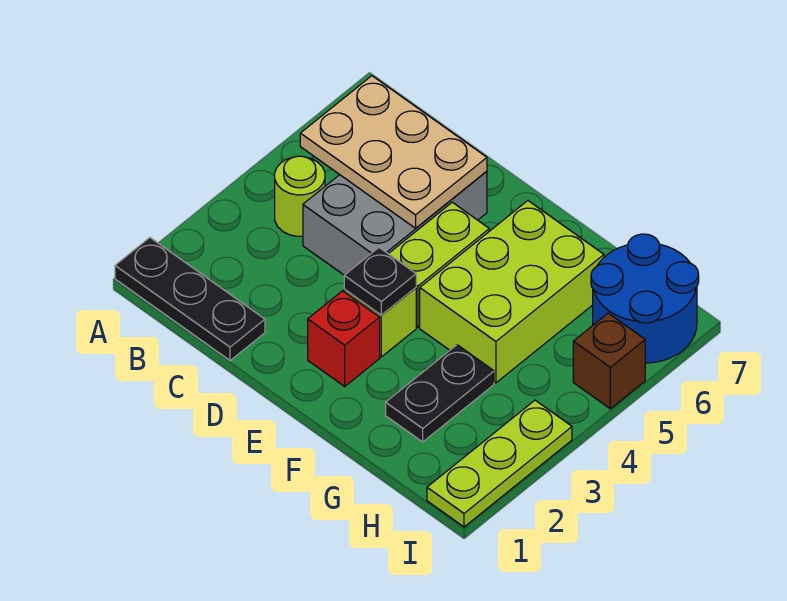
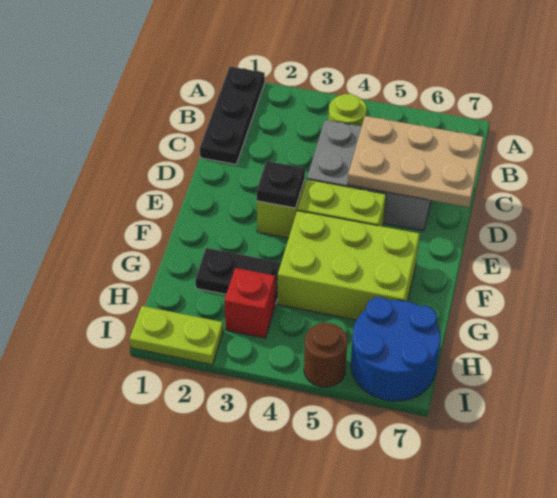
tan plate B5:D6 level 2 -> tan plate C5:D7 level 2
red brick E2 level 1 -> red brick H3 level 1
lime plate I1:I3 level 1 -> lime plate I1:I2 level 1
brown brick I5 level 1 -> brown round brick I5 level 1

